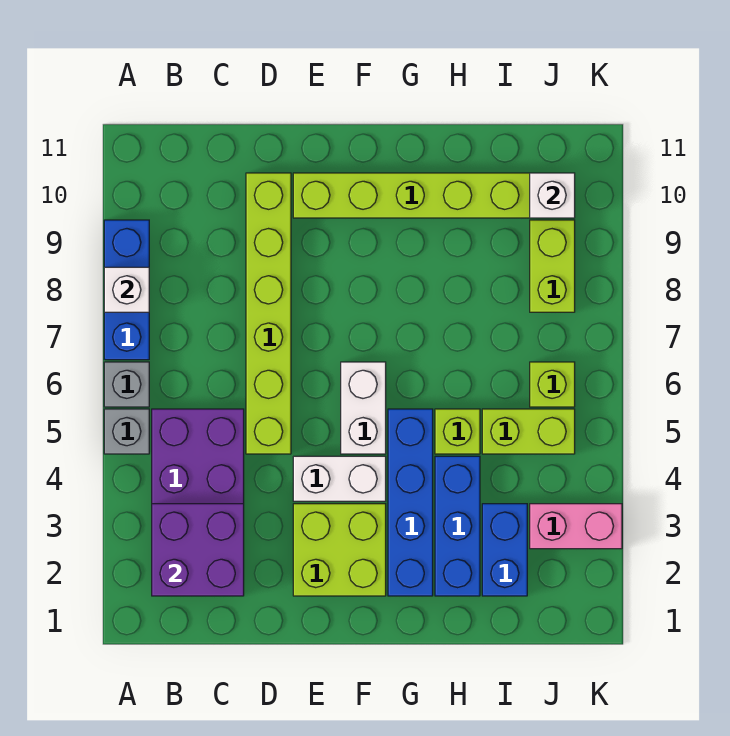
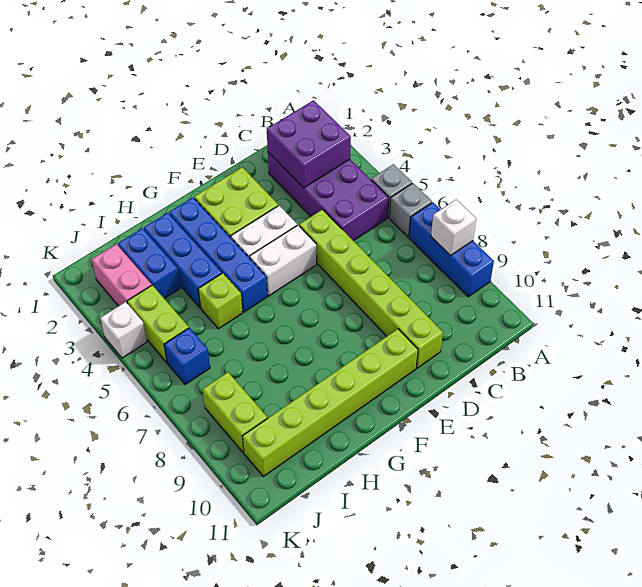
white brick F5:F6 level 1 -> white brick E5:F5 level 1
lime brick I5:J5 level 1 -> lime brick J4:J5 level 1
pink brick J3:K3 level 1 -> pink brick J2:J3 level 1
lime brick J6 level 1 -> blue brick J6 level 1
white brick J10 level 2 -> white brick K4 level 1

